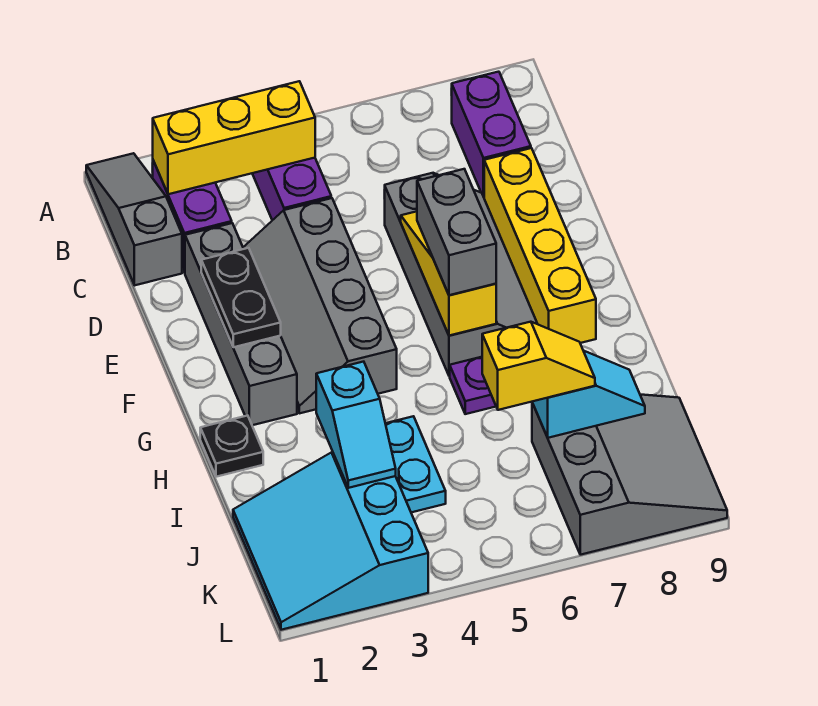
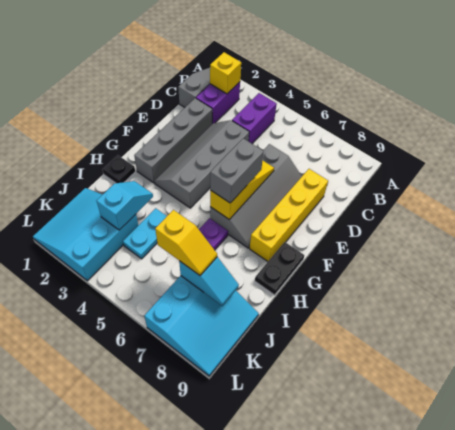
yellow brick B2:B4 level 2 -> yellow brick B2 level 2
purple brick B8:C8 level 1 -> none
black plate E2:F2 level 2 -> black plate G9:H9 level 1
cyan slope I3:J3 level 2 top I -> cyan slope I3:J3 level 2 top J
grey slope J7:L9 level 1 top 7 -> cyan slope J7:L9 level 1 top 7

